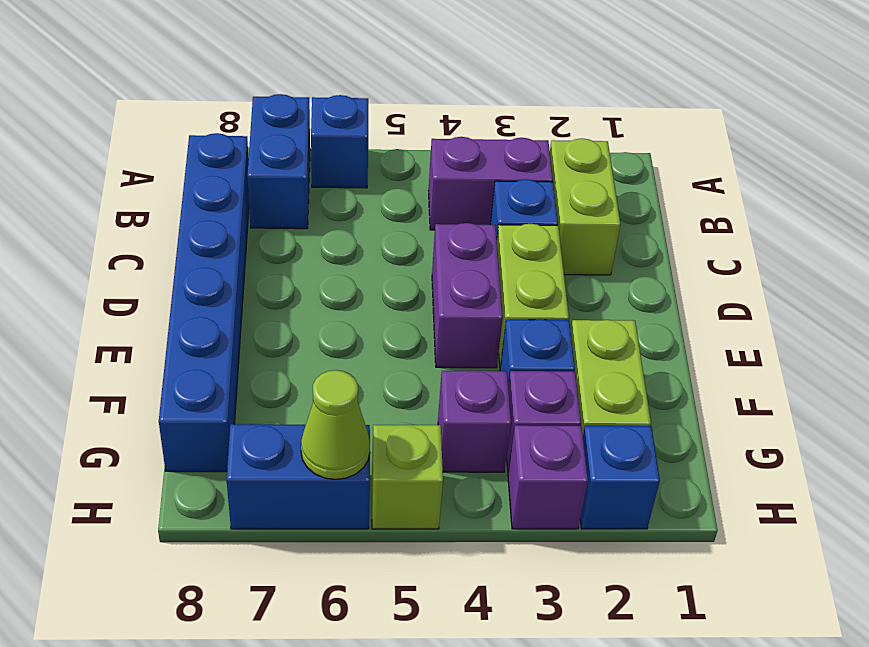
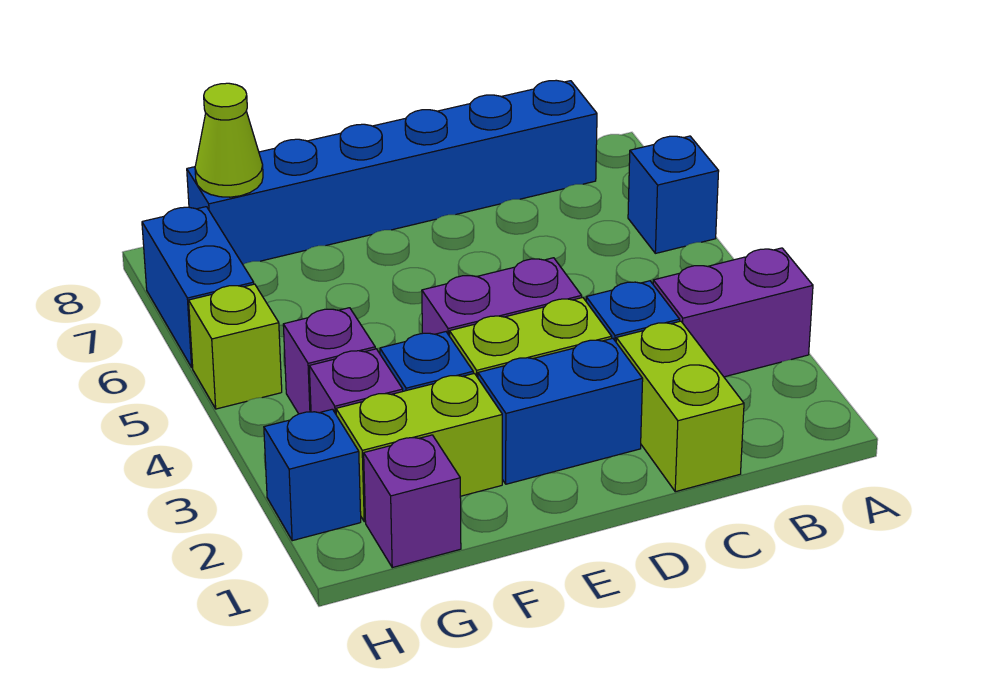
blue brick A7:B7 level 1 -> blue brick D2:E2 level 1
lime brick B2:C2 level 1 -> lime brick C1:C2 level 1
purple brick B3:B4 level 1 -> purple brick A3:B3 level 1
purple brick H3 level 1 -> purple brick G1 level 1
lime cone H6 level 2 -> lime cone G8 level 2

